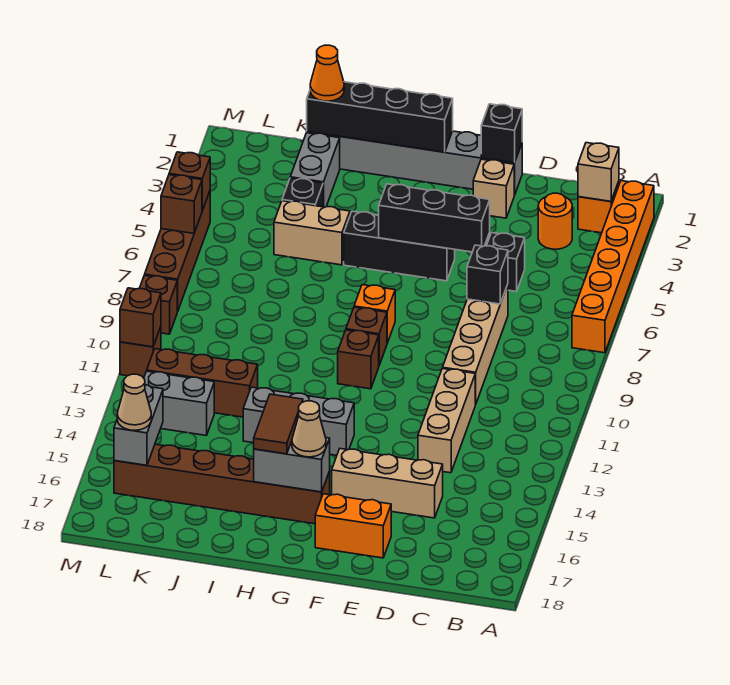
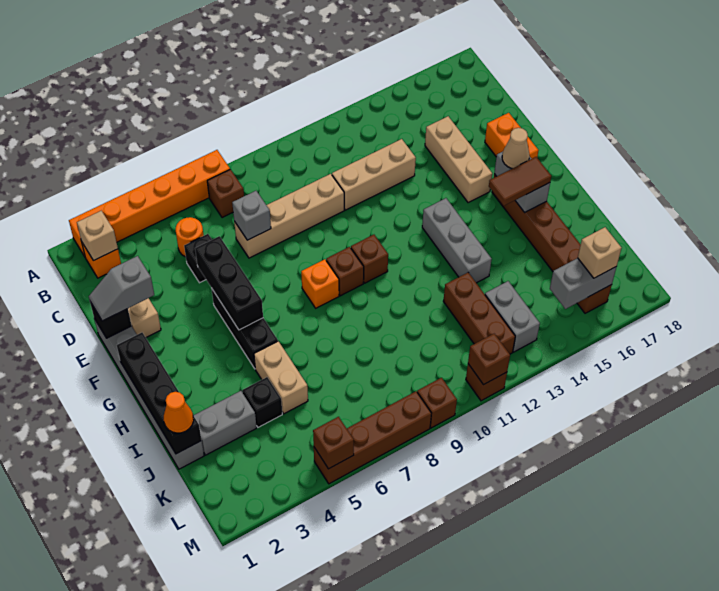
orange round brick C3 level 1 -> orange round brick C5 level 1
black brick D7 level 2 -> grey brick D7 level 2
none -> grey slope E1:E2 level 3 top 2
tan cone L16 level 3 -> tan brick L16 level 3
brown brick M6 level 2 -> brown brick B7 level 1

